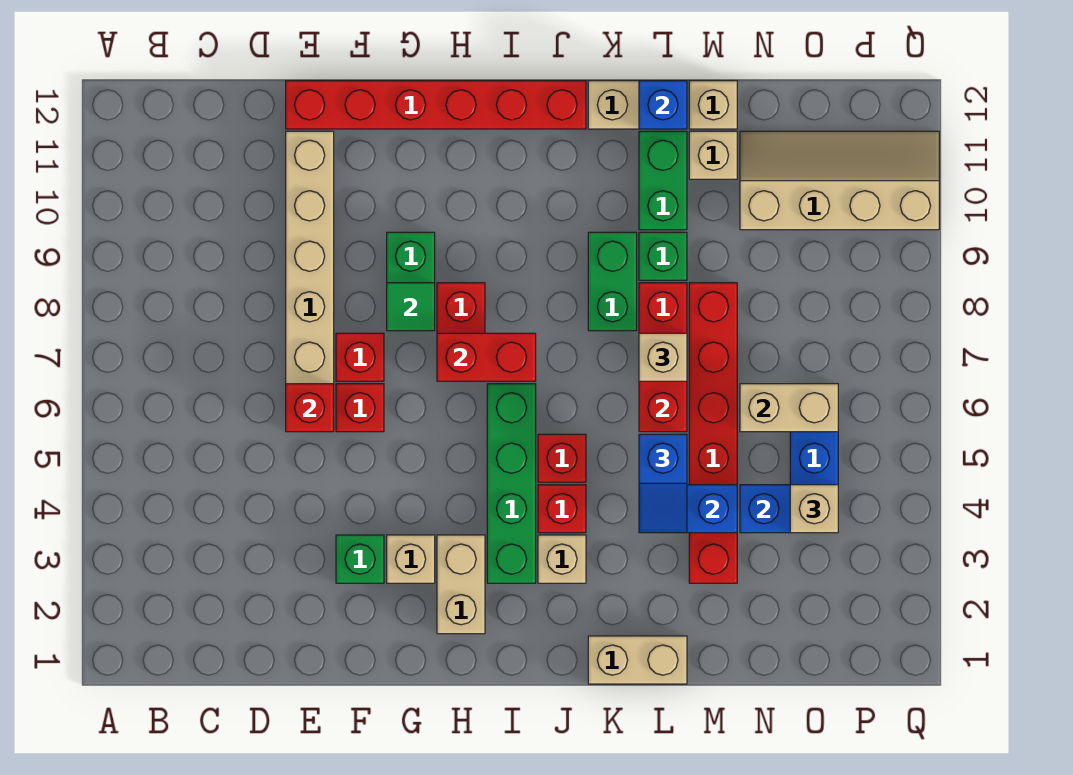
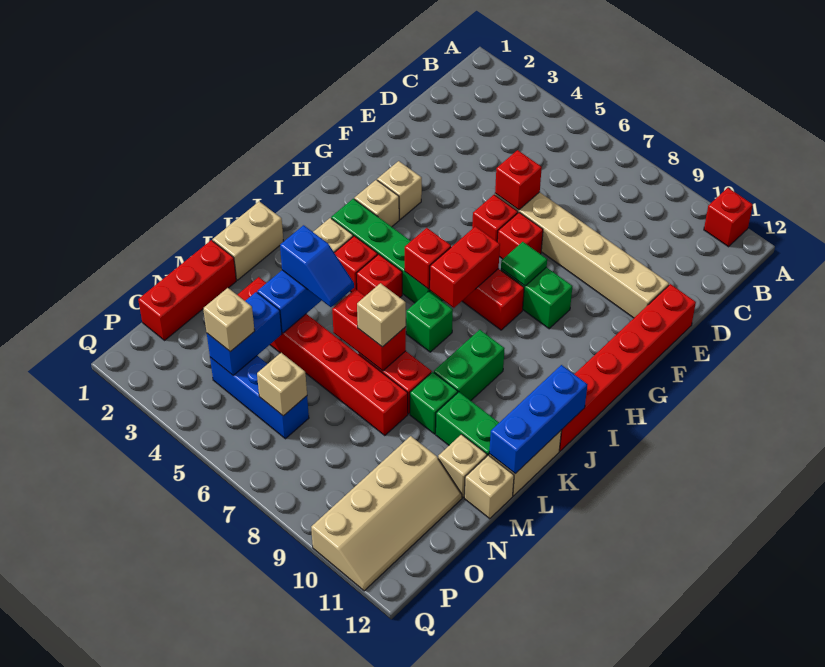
none -> red brick A11 level 1
green brick F3 level 1 -> green brick J7 level 1
tan brick H2:H3 level 1 -> tan brick H3 level 1
none -> red brick I6 level 2
green brick K8:K9 level 1 -> green brick J9:K9 level 1
blue slope L4:L5 level 3 top 5 -> blue slope L4:L5 level 3 top 4
blue brick L12 level 2 -> blue brick J12:L12 level 2
none -> red brick M1:O1 level 1
tan brick N6:O6 level 2 -> tan brick O6 level 2

